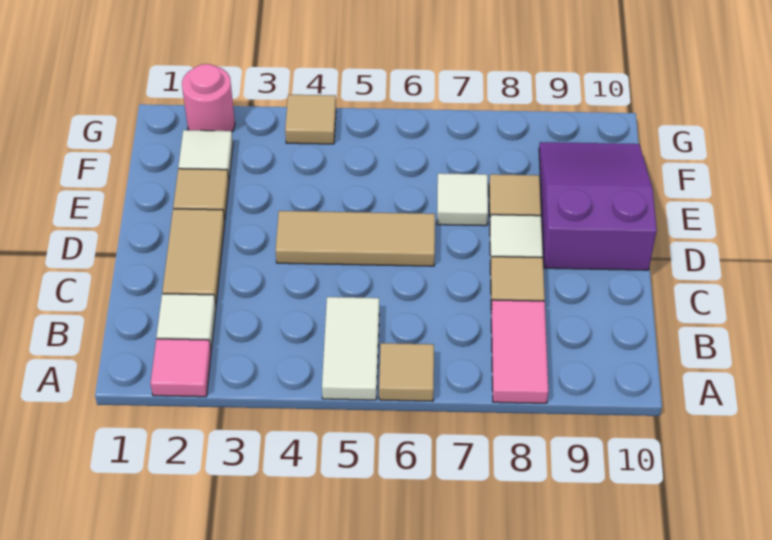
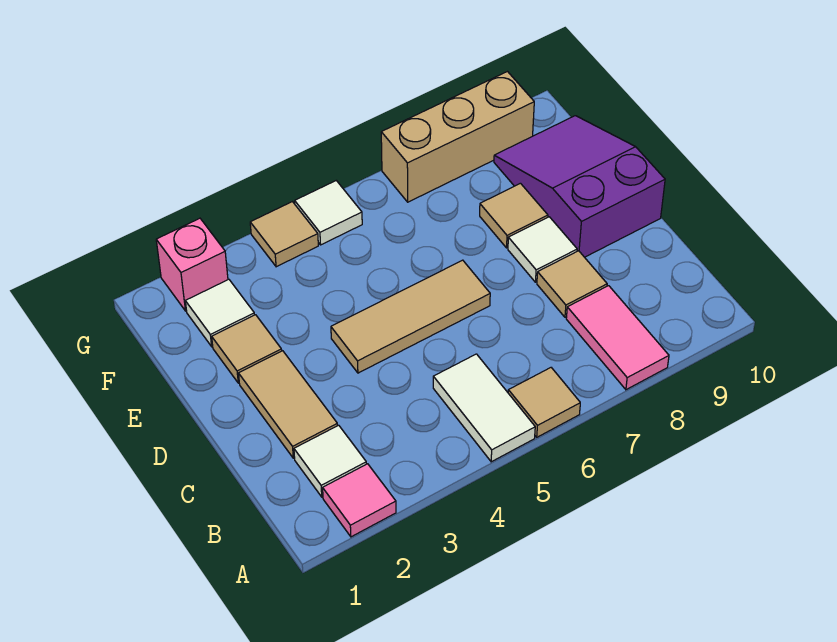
white tile E7 level 1 -> white tile G5 level 1
pink round brick G2 level 1 -> pink brick G2 level 1
none -> tan brick G7:G9 level 1

